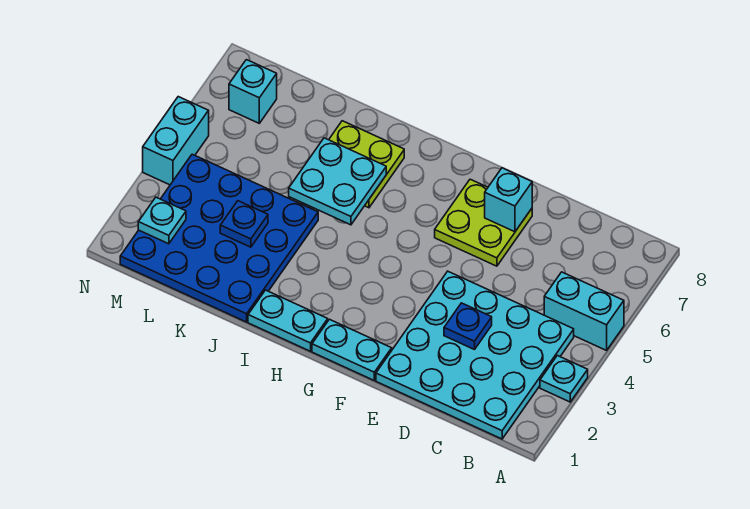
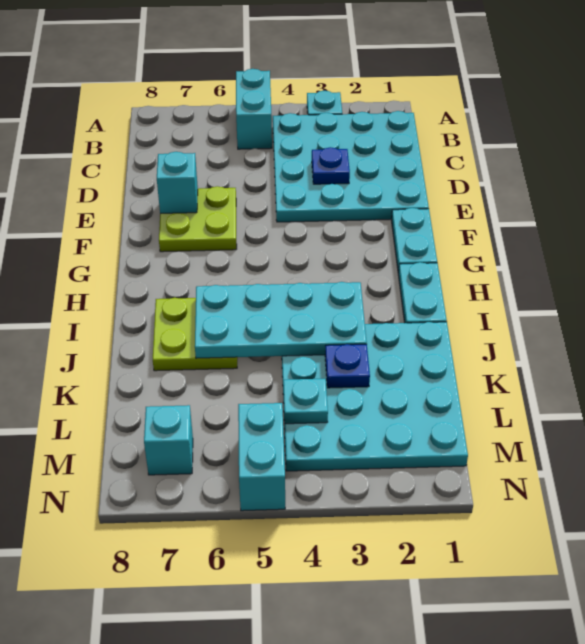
cyan plate I5:J6 level 2 -> cyan plate I3:J6 level 2
blue plate J1:M4 level 1 -> cyan plate J1:M4 level 1
cyan plate M2 level 2 -> cyan plate L4 level 2
cyan brick N4:N5 level 1 -> cyan brick M5:N5 level 1

